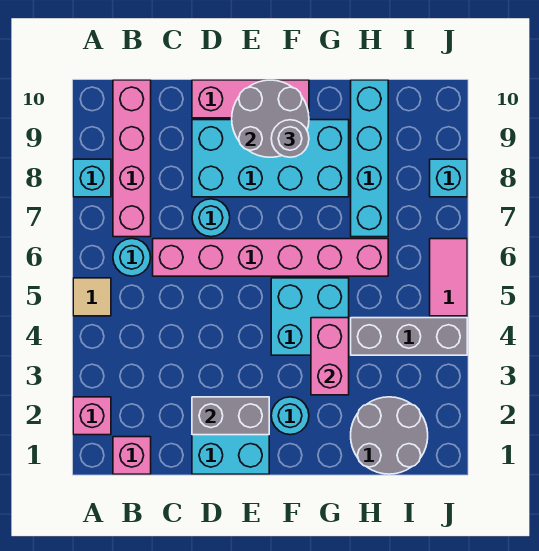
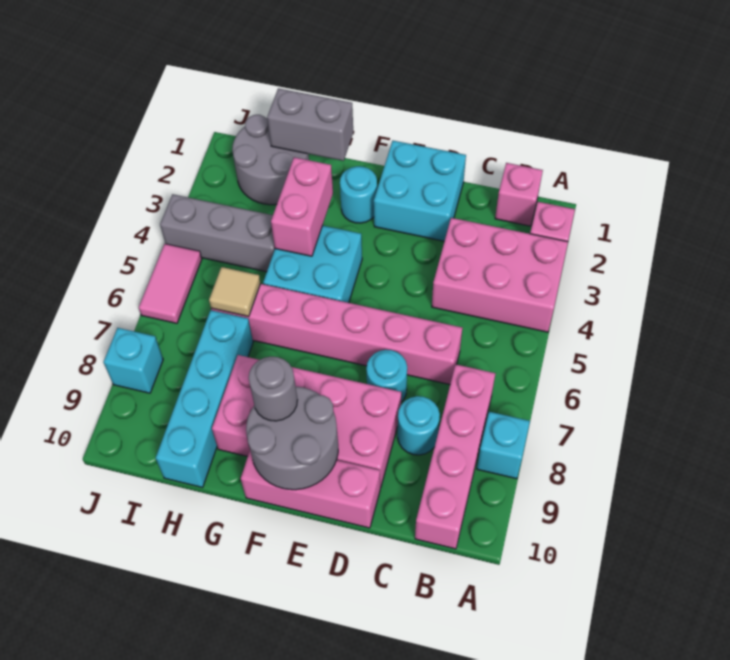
none -> pink brick A3:C4 level 1
tan tile A5 level 1 -> tan tile H6 level 2
cyan round brick B6 level 1 -> cyan round brick C8 level 1
grey brick D2:E2 level 2 -> grey brick G1:H1 level 2
cyan brick D8:G9 level 1 -> pink brick D8:G9 level 1

